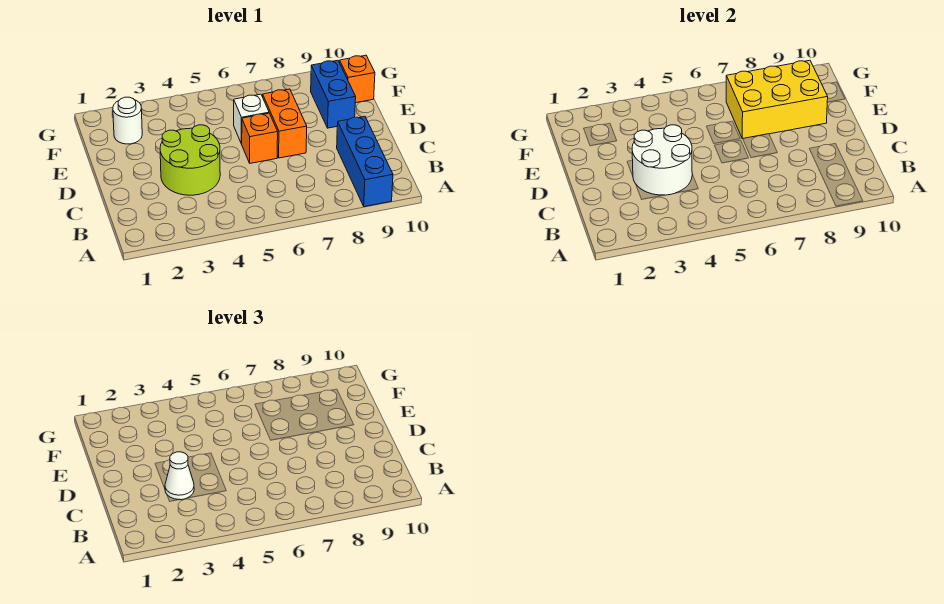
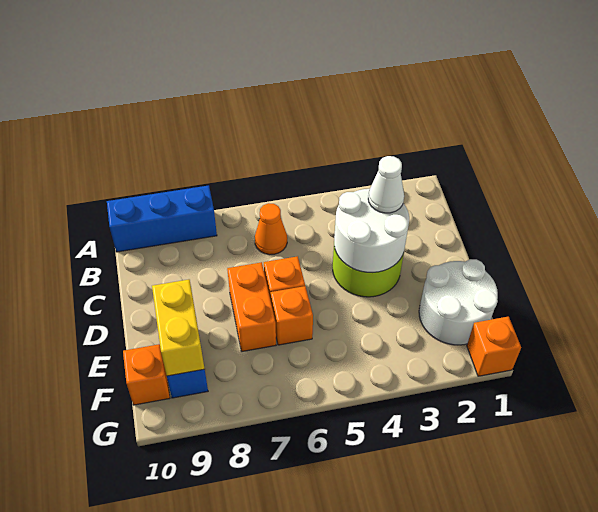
blue brick A9:C9 level 1 -> blue brick A8:A10 level 1
none -> orange cone B6 level 1
white brick E6 level 1 -> orange brick E6 level 1
yellow brick E7:F9 level 2 -> yellow brick E9:F9 level 2
white round brick F2 level 1 -> white round brick E1:F2 level 1
none -> orange brick G1 level 1

